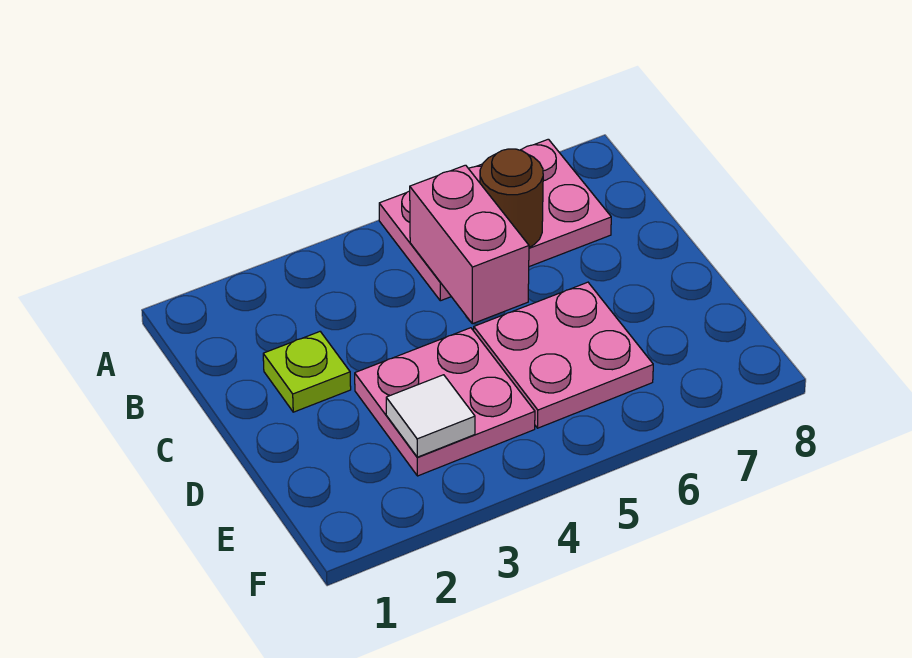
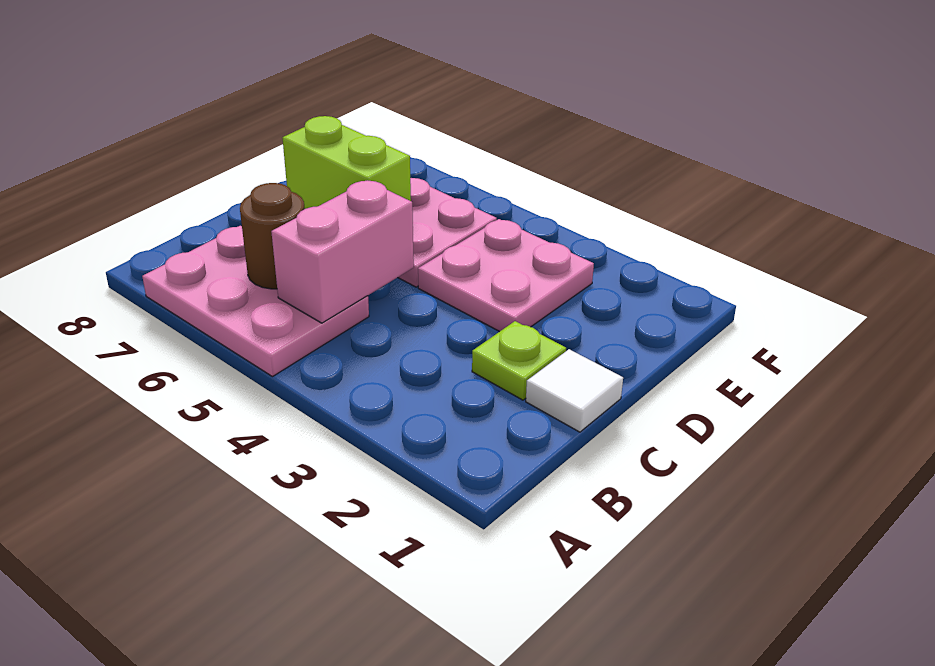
none -> lime brick D6:D7 level 2
white tile E3 level 2 -> white tile C1 level 1

